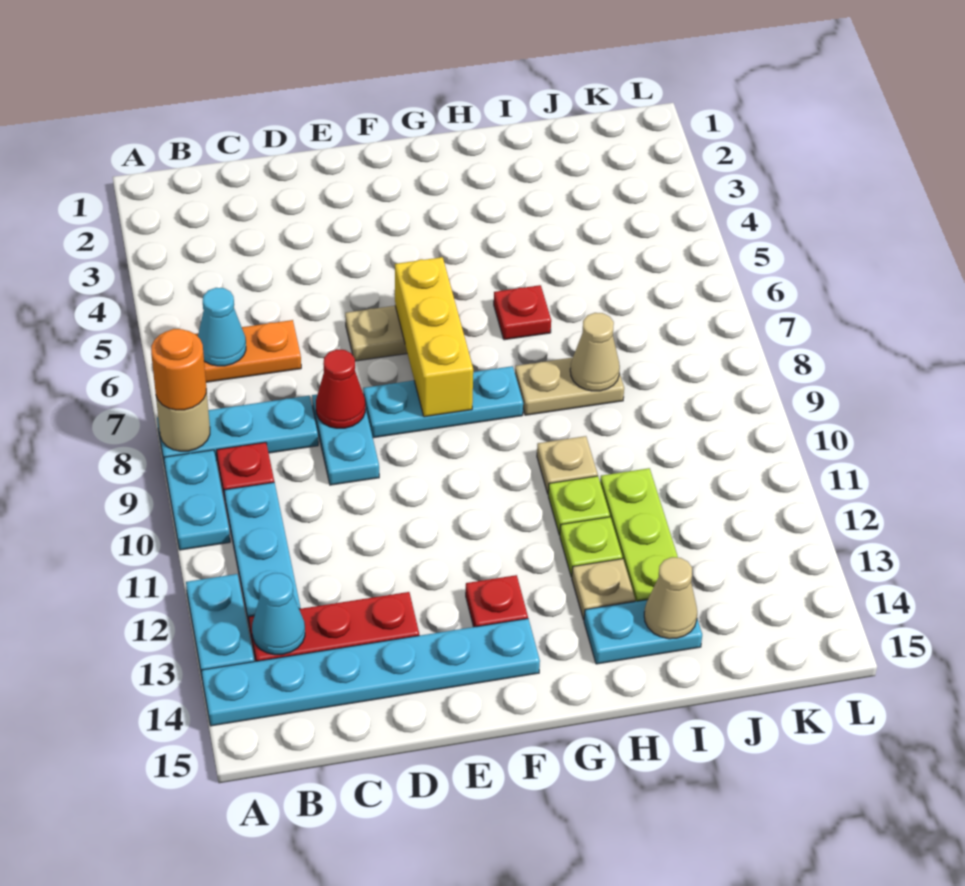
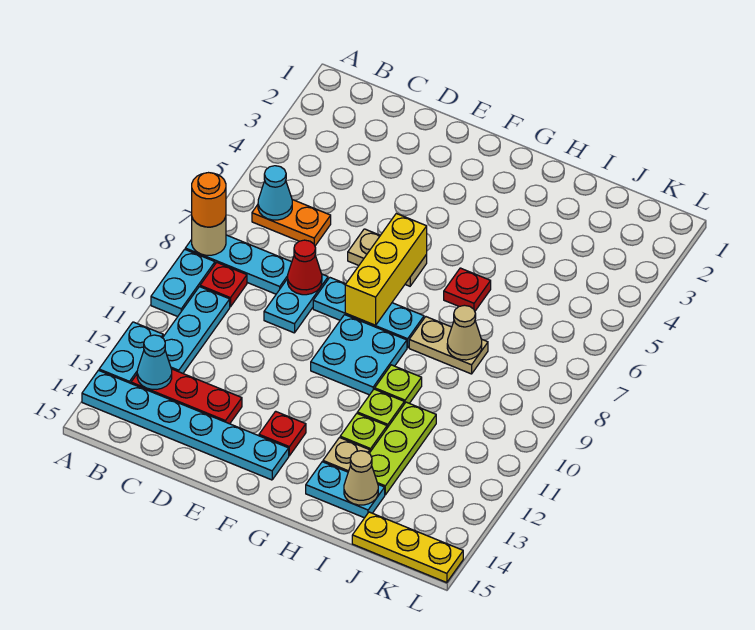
none -> cyan plate F9:G10 level 1
tan plate H10 level 1 -> lime plate H10 level 1
none -> yellow plate J15:L15 level 1

